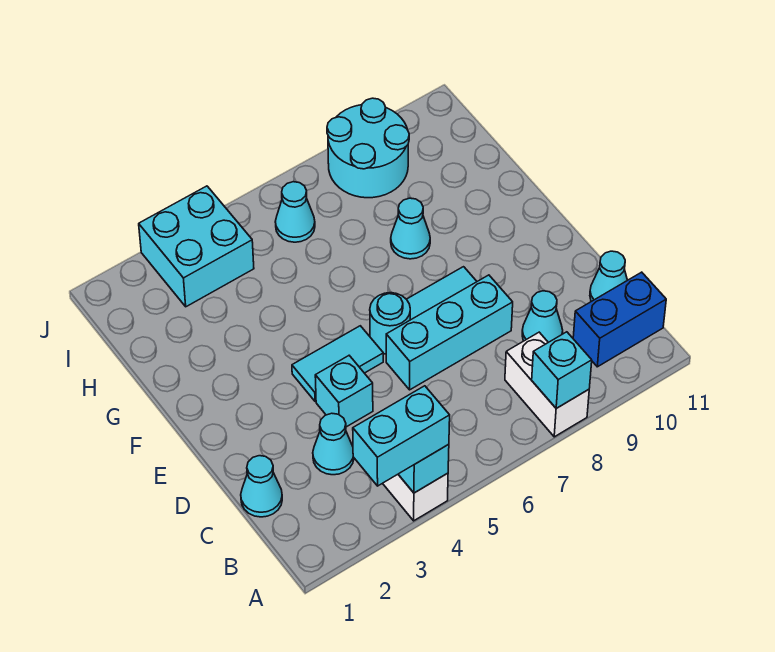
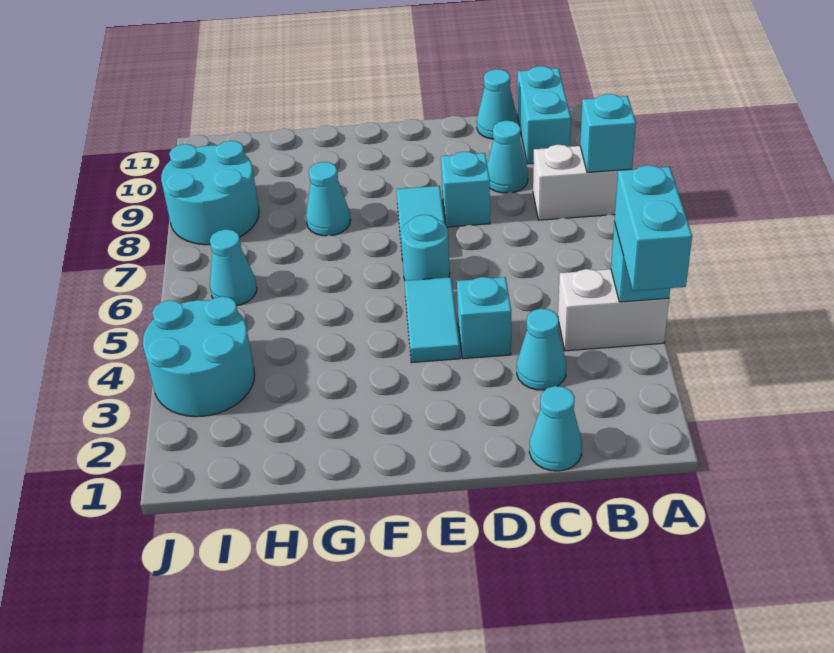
blue brick B10:B11 level 1 -> cyan brick B10:B11 level 1
cyan brick D6:D8 level 1 -> cyan brick D8 level 1
cyan brick I3:J4 level 1 -> cyan round brick I3:J4 level 1

